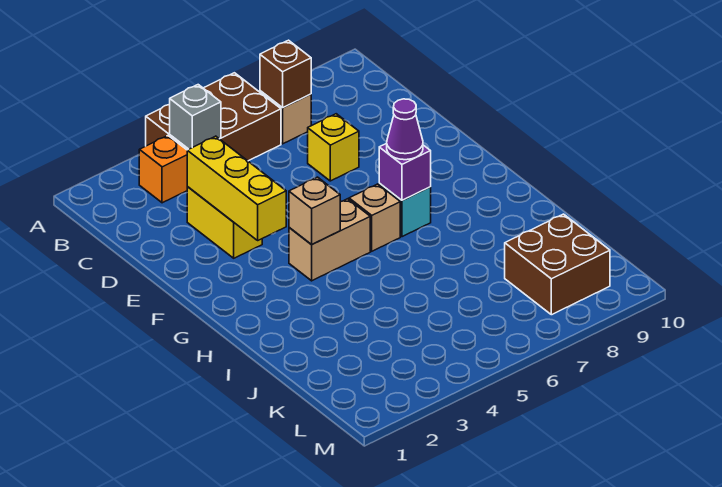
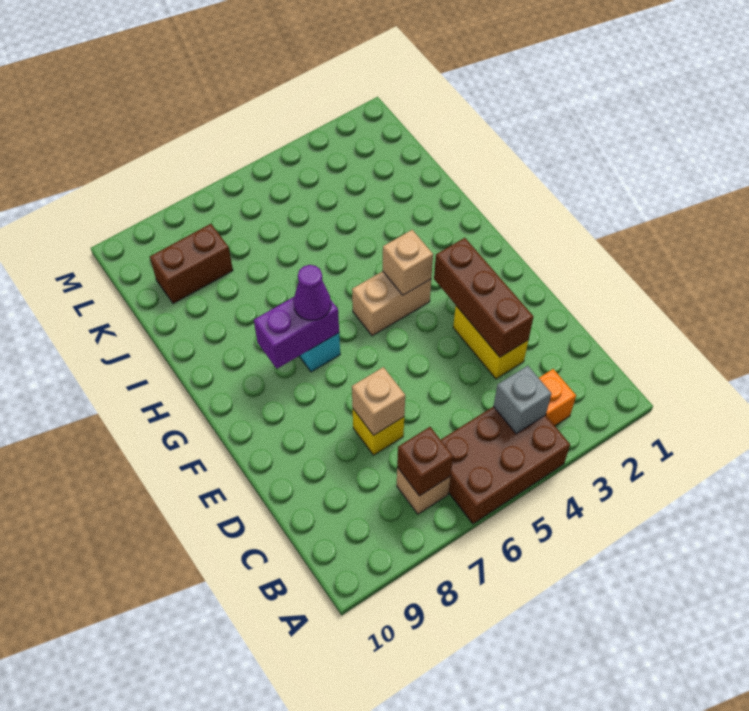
yellow brick D3:F3 level 2 -> brown brick D3:F3 level 2
tan brick G6 level 1 -> tan brick D7 level 2
purple brick G7 level 2 -> purple brick G7:G8 level 2
brown brick K8:L9 level 1 -> brown brick K8:K9 level 1

